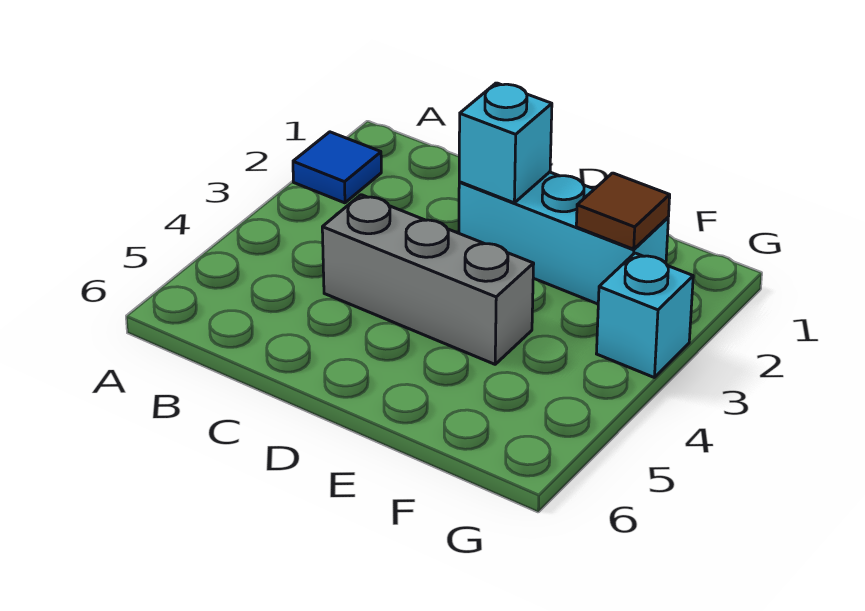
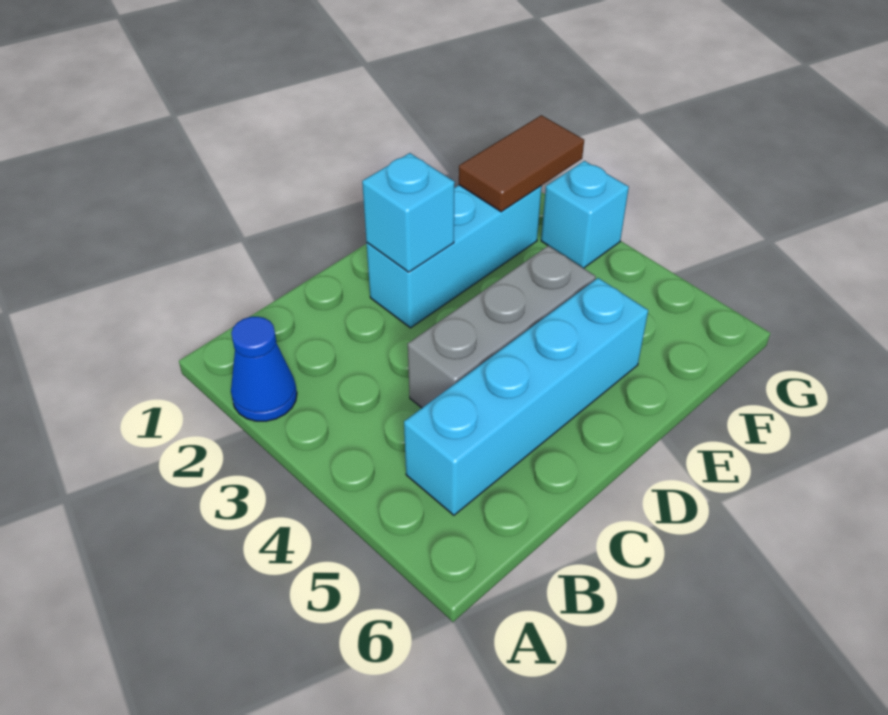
blue tile A2 level 1 -> blue cone A2 level 1
none -> cyan brick B5:E5 level 1
brown tile F2 level 2 -> brown tile F2:G2 level 2

